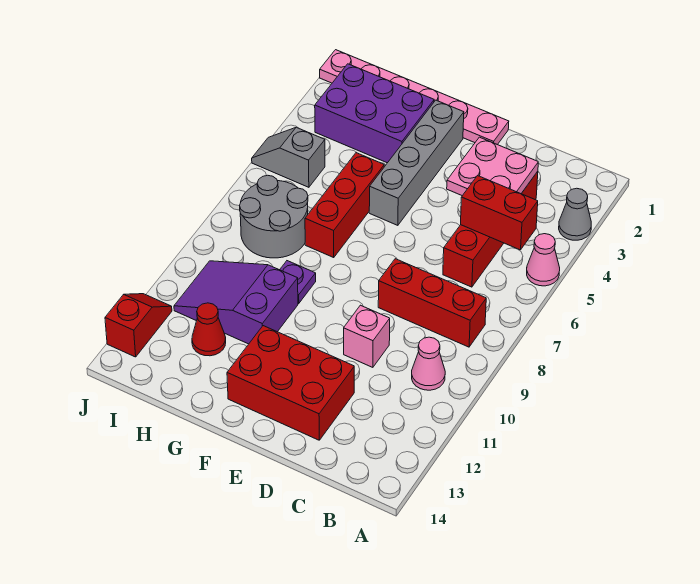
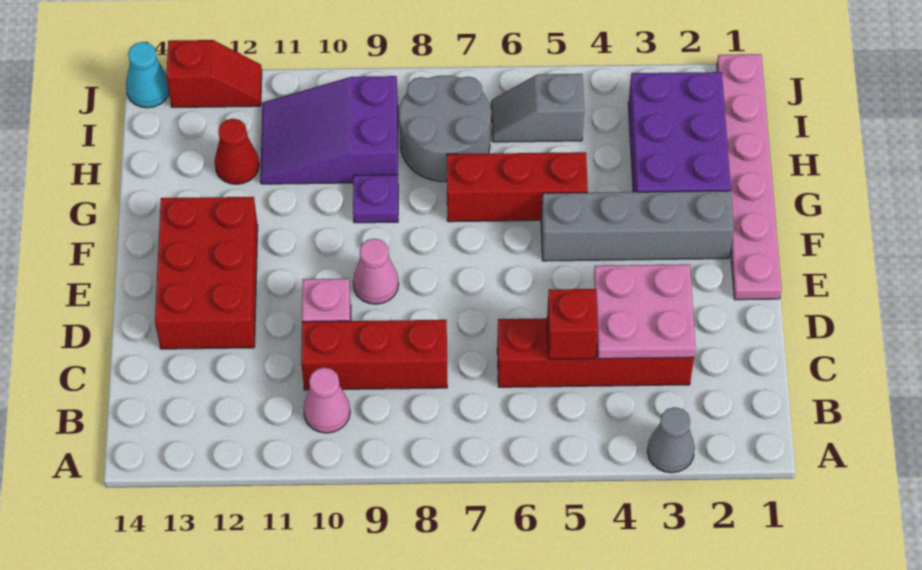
pink cone A5 level 1 -> pink cone E9 level 1
red brick B5:C5 level 2 -> red brick C5 level 2
red brick B8:D8 level 1 -> red brick C8:C10 level 1
purple slope G10:I11 level 1 top G -> purple slope H9:I11 level 1 top 9
grey slope I5:J5 level 1 top I -> grey slope I5:I6 level 1 top 5
none -> cyan cone J14 level 1

